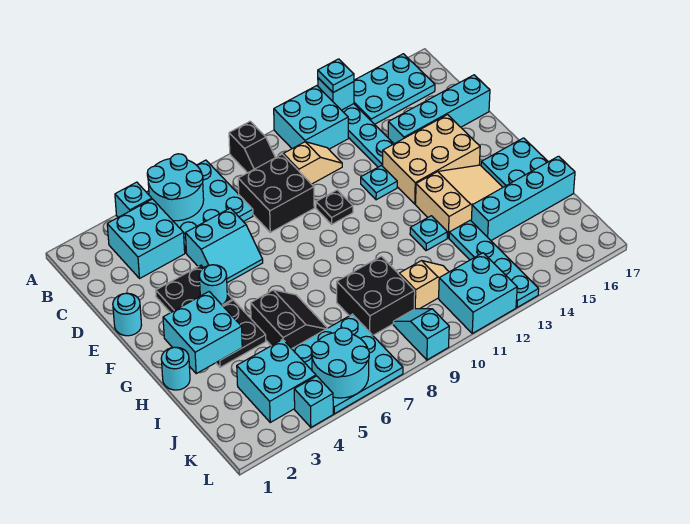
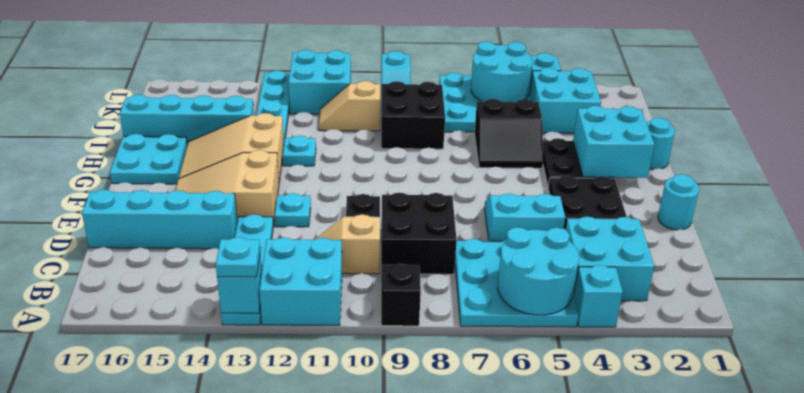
cyan plate A14:B16 level 1 -> none
tan brick E13:F15 level 1 -> tan slope E13:F15 level 1 top 13
cyan round brick F4 level 2 -> none
black slope H5:I6 level 1 top 5 -> black slope H5:I6 level 1 top I

